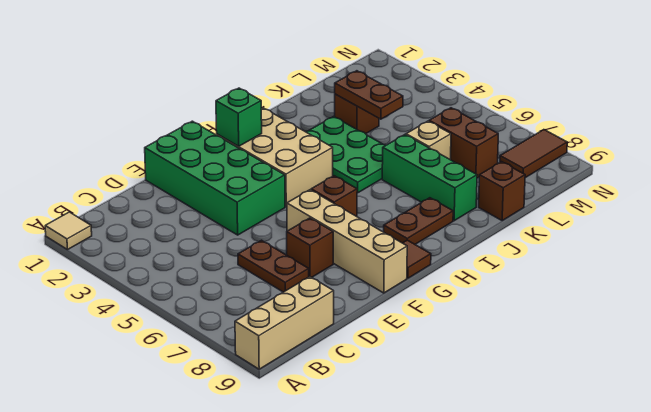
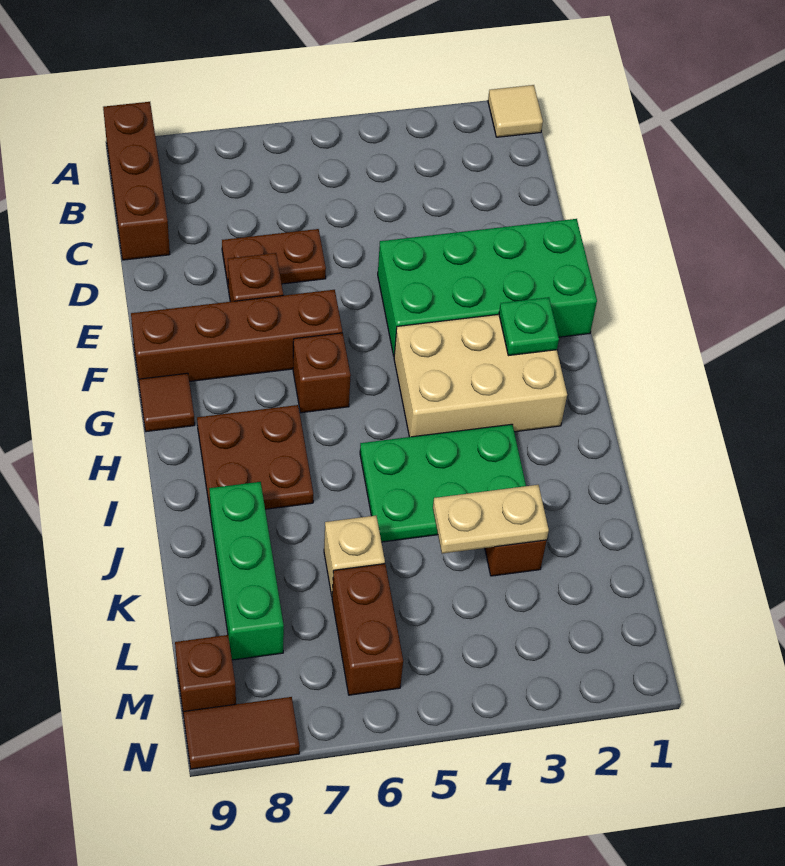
tan brick A9:C9 level 1 -> brown brick A9:C9 level 1
tan brick F6:F9 level 1 -> brown brick F6:F9 level 1
green brick G2 level 2 -> green plate G2 level 2
brown plate H8:I8 level 1 -> brown plate H7:I8 level 1
green brick J6:J8 level 1 -> green brick J8:L8 level 1
brown plate K3:K4 level 2 -> tan plate K3:K4 level 2
brown brick K9 level 1 -> brown brick M9 level 1
brown brick L6:L7 level 1 -> brown brick L6:M6 level 1
brown tile M8:N8 level 1 -> brown tile N8:N9 level 1

